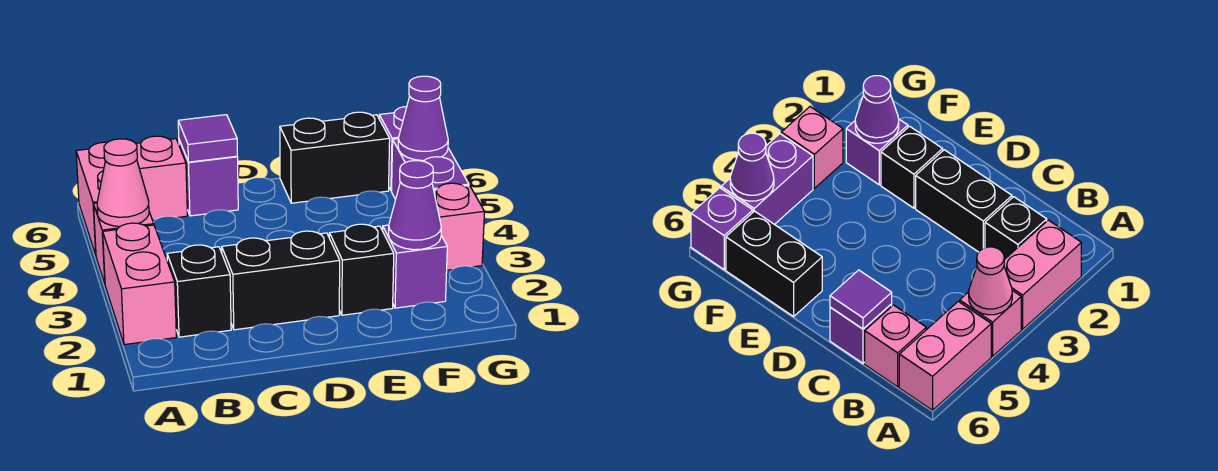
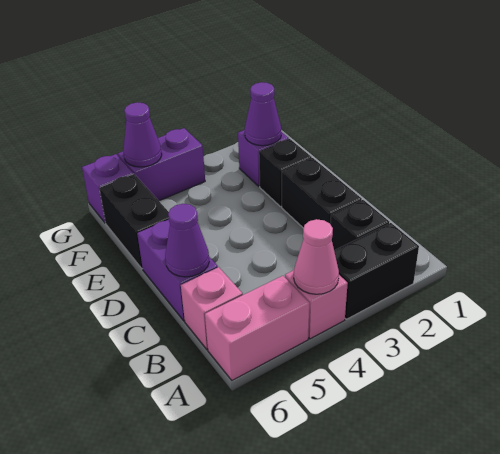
pink brick A2:A3 level 1 -> black brick A2:A3 level 1
purple brick C6 level 1 -> purple brick C6:D6 level 1
purple tile C6 level 2 -> purple cone C6 level 2
pink brick G3 level 1 -> none

